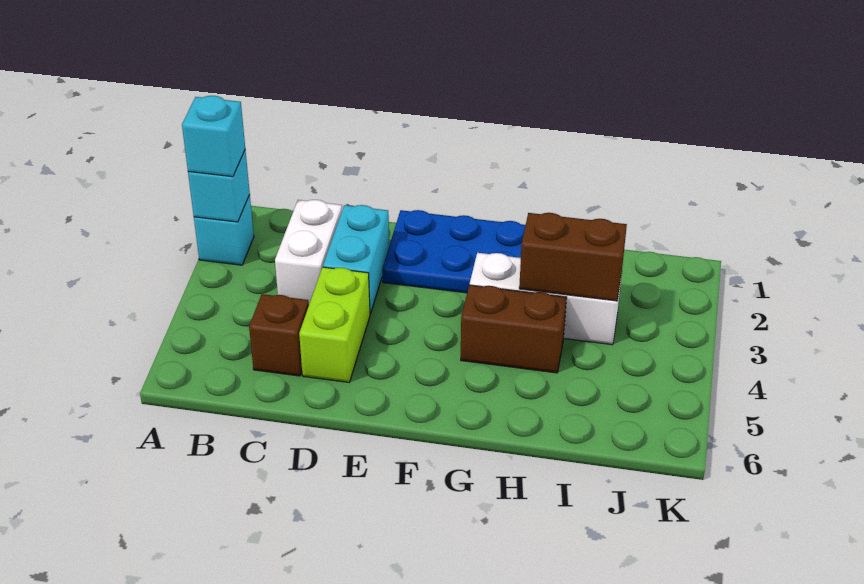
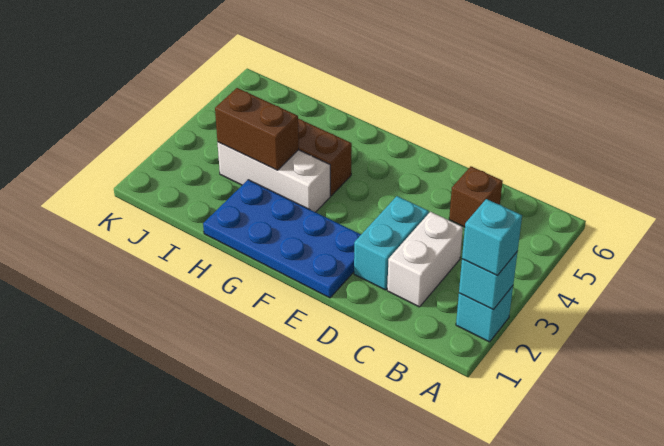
lime brick D4:D5 level 1 -> none

